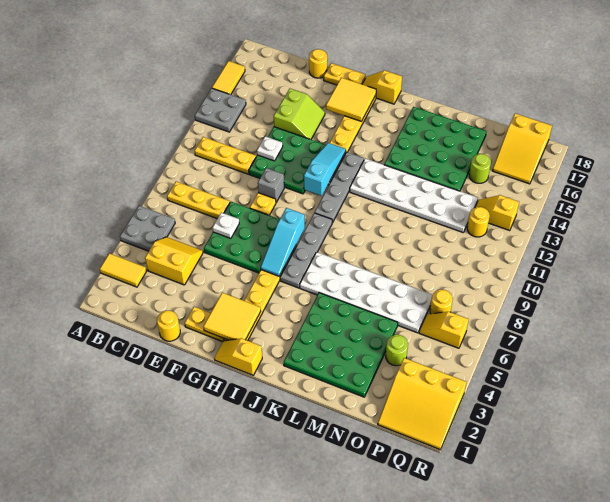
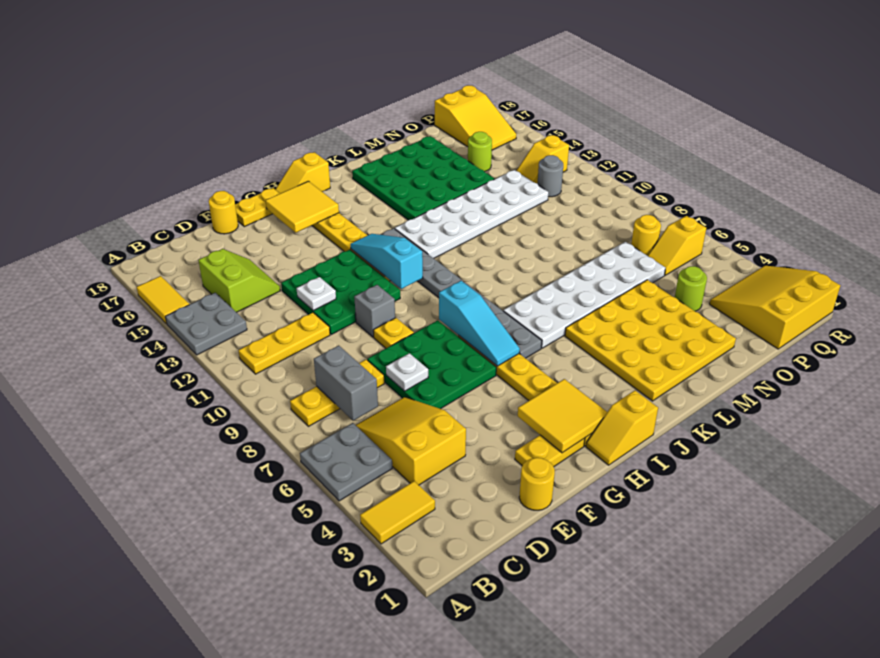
yellow slope C4:D5 level 1 top 4 -> yellow slope C4:D6 level 1 top 4
none -> grey brick C7:C8 level 2
lime slope E14:F15 level 1 top E -> lime slope C14:D15 level 1 top C
green plate K2:N5 level 1 -> yellow plate K2:N5 level 1
yellow slope P1:R3 level 1 top 3 -> yellow slope P1:R3 level 1 top 1
yellow round brick P12 level 1 -> grey round brick P12 level 1

